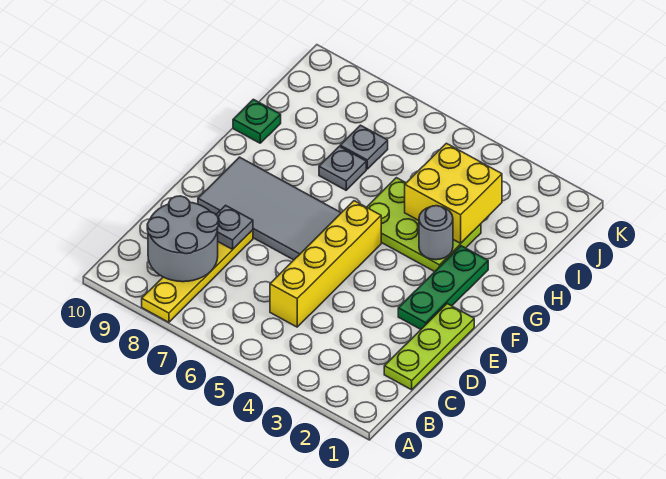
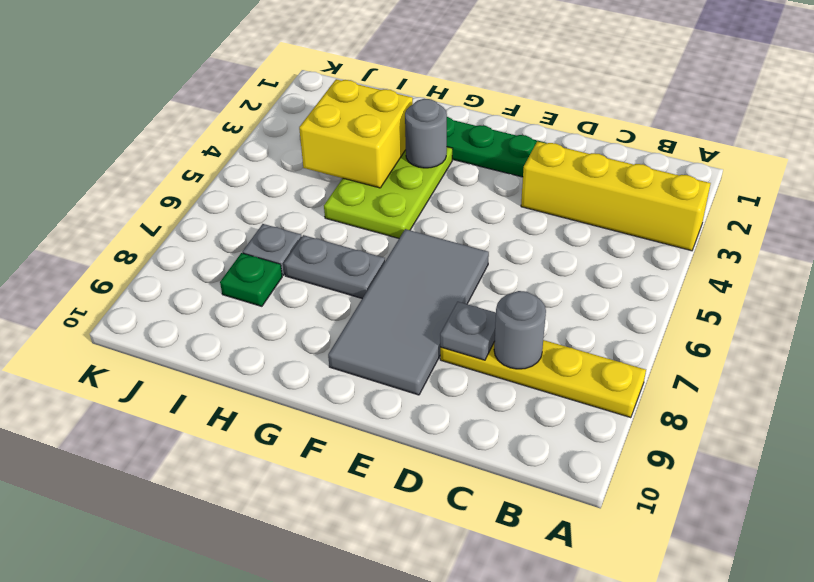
grey round brick B8:C9 level 2 -> grey round brick C8 level 2
lime plate C1:E1 level 1 -> none
yellow brick C5:F5 level 1 -> yellow brick A3:D3 level 1
grey plate H7 level 1 -> grey plate G7:H7 level 1
green plate H10 level 1 -> green plate I8 level 1

